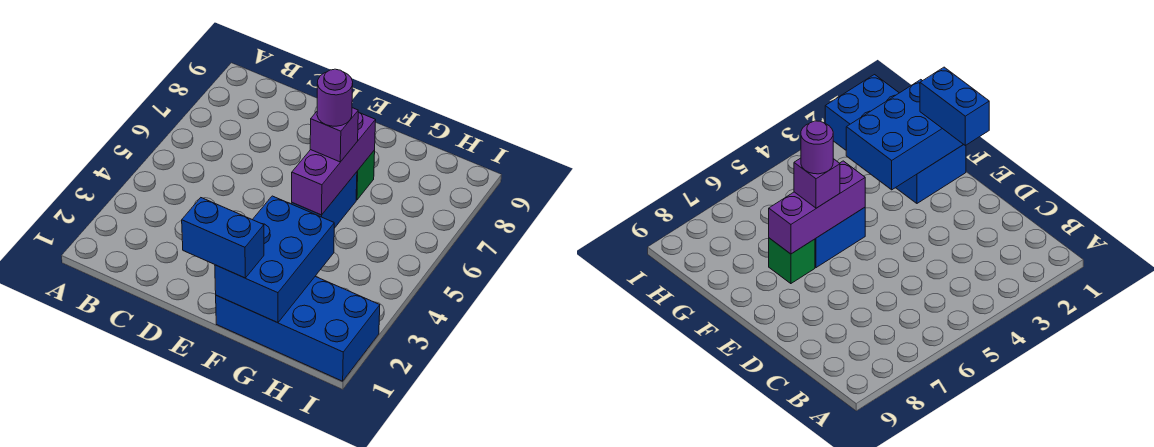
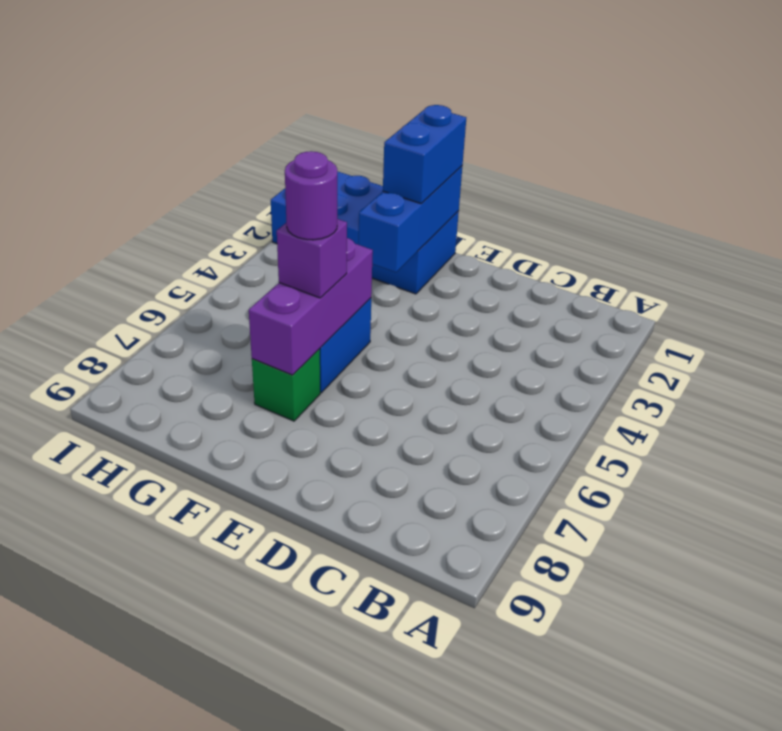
blue brick E1:F1 level 3 -> blue brick F1:F2 level 3
blue brick F1:G3 level 2 -> blue brick F1:F3 level 2

